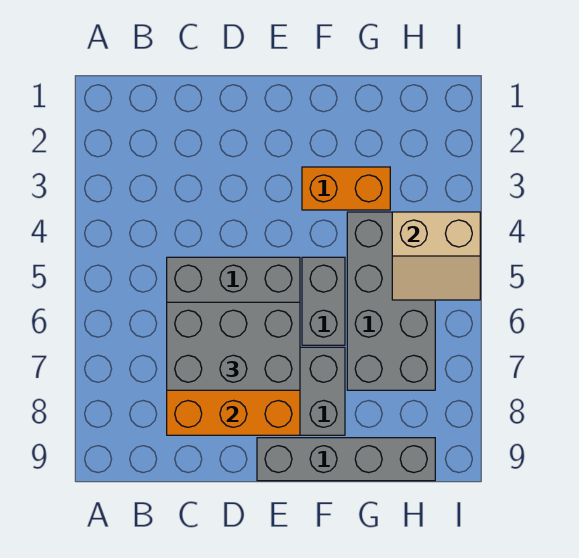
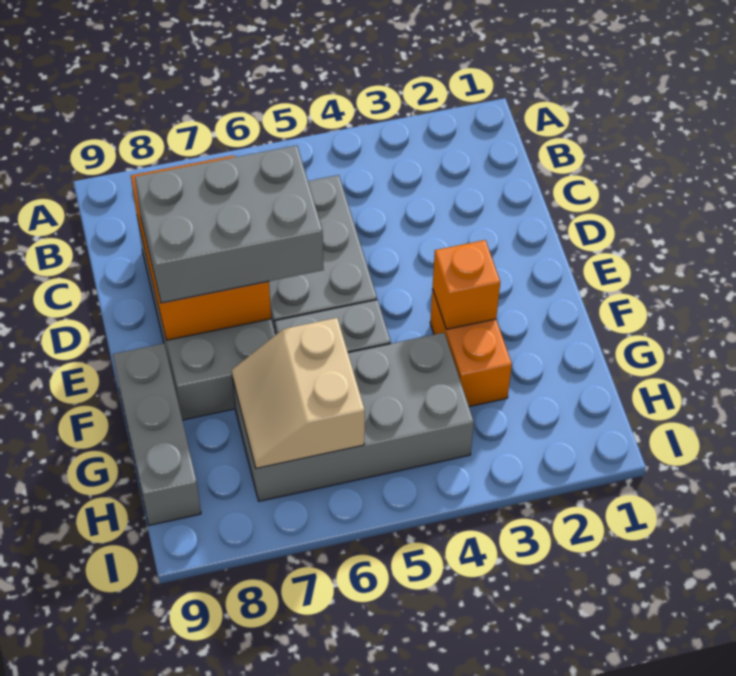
grey brick C6:E7 level 3 -> grey brick D6:E8 level 3
grey brick E9:H9 level 1 -> grey brick F9:H9 level 1
none -> orange brick F3 level 2
tan slope H4:I5 level 2 top 4 -> tan slope G6:H7 level 2 top 6

